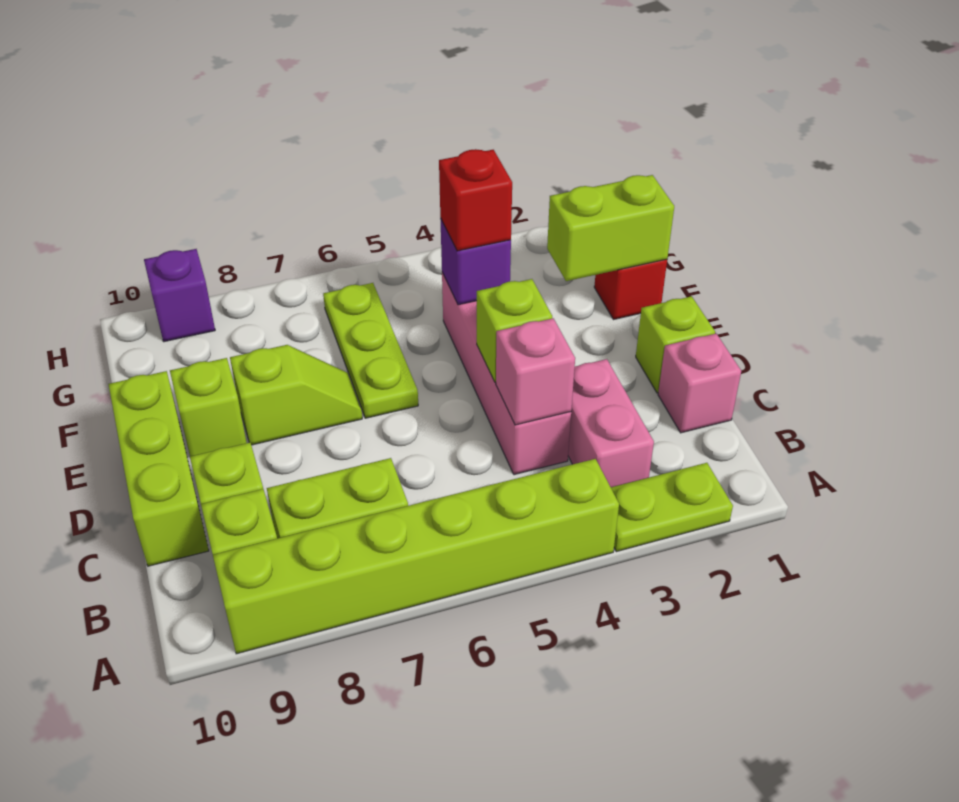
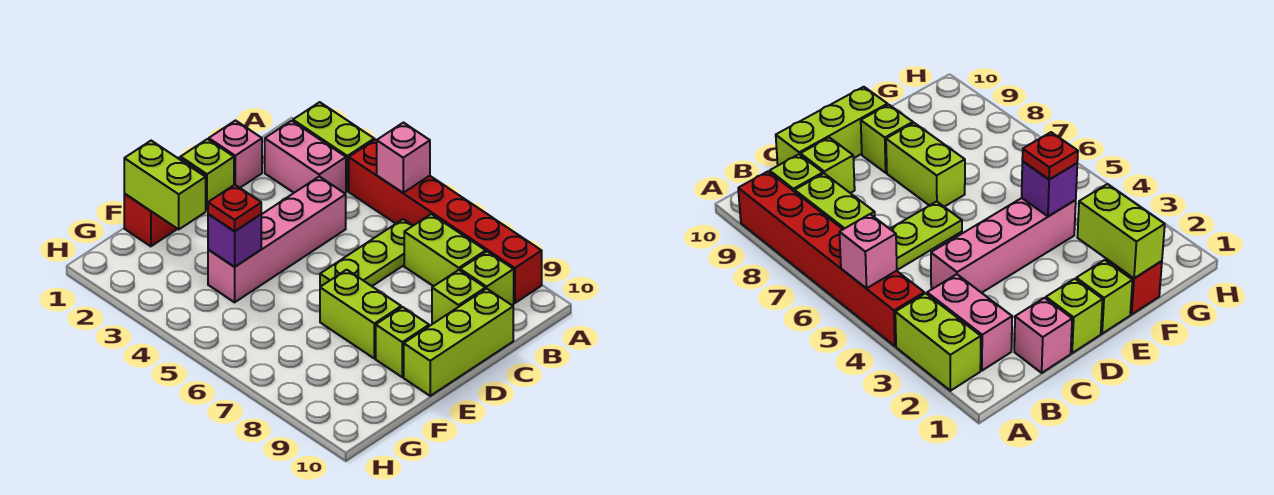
lime plate A2:A3 level 1 -> lime brick A2:A3 level 1
lime brick A4:A9 level 1 -> red brick A4:A9 level 1
pink brick B3:C3 level 1 -> pink brick B2:B3 level 1
pink brick C4 level 2 -> pink brick A5 level 2
lime brick D4 level 2 -> lime brick E1 level 1
lime plate E6:G6 level 1 -> lime plate B6:D6 level 1
lime slope E7:E8 level 1 top 8 -> lime brick E7:E8 level 1
red brick F4 level 3 -> red plate F4 level 3
purple brick H9 level 1 -> none

